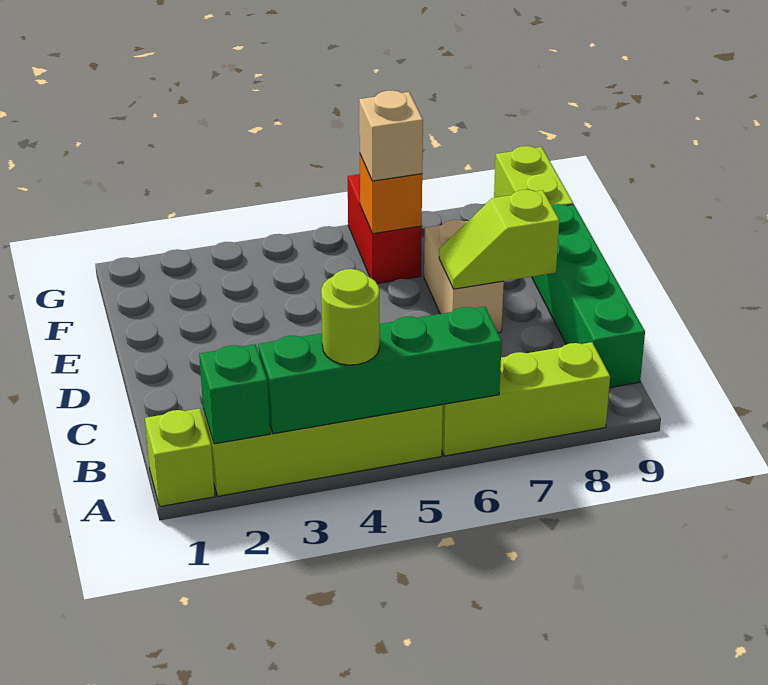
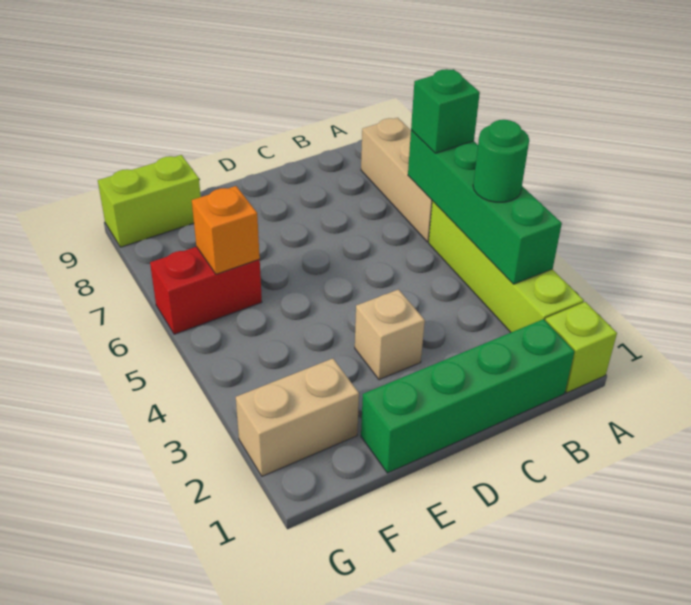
green brick A2 level 2 -> green brick A6 level 3
lime round brick A4 level 3 -> green round brick A4 level 3
lime brick A6:A8 level 1 -> tan brick A6:A8 level 1
green brick B9:E9 level 1 -> green brick B1:E1 level 1
tan brick D7:E7 level 1 -> tan brick F2:G2 level 1
lime slope D7:D8 level 2 top 8 -> none
tan brick F6 level 3 -> tan brick D3 level 1

